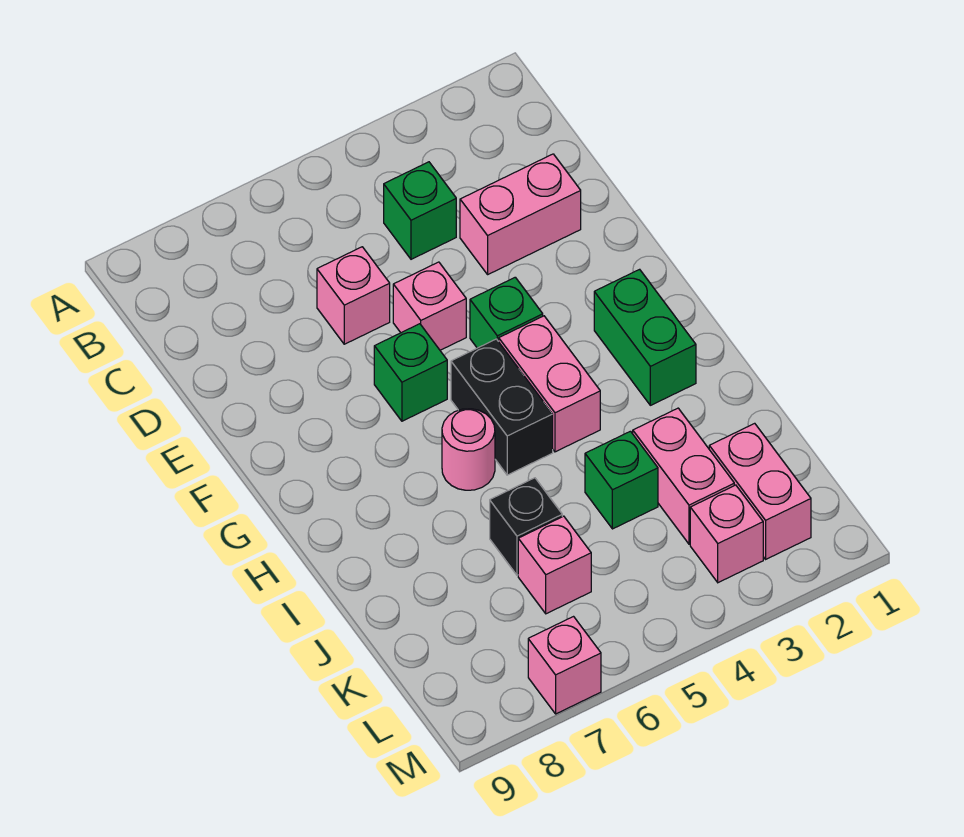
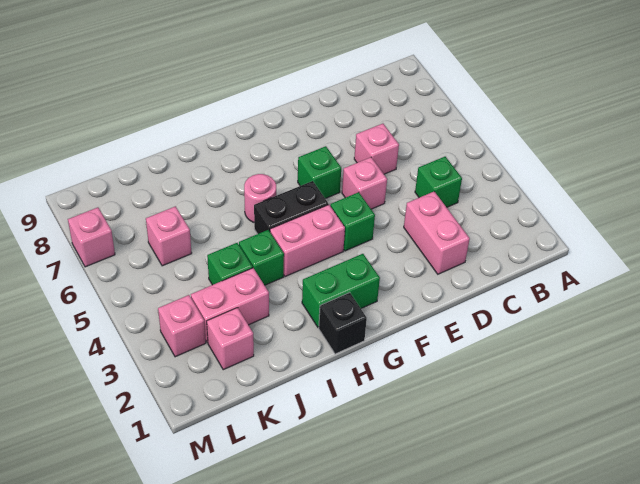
none -> green brick I4 level 1
black brick J6 level 1 -> black brick H1 level 1
pink brick K2:L2 level 1 -> pink brick K2 level 1

